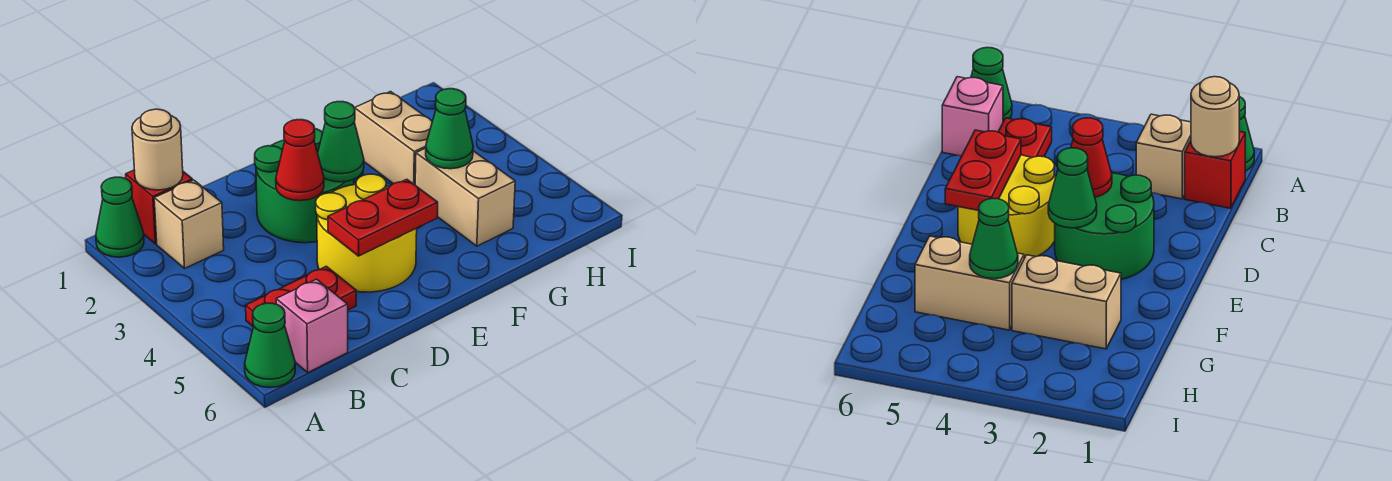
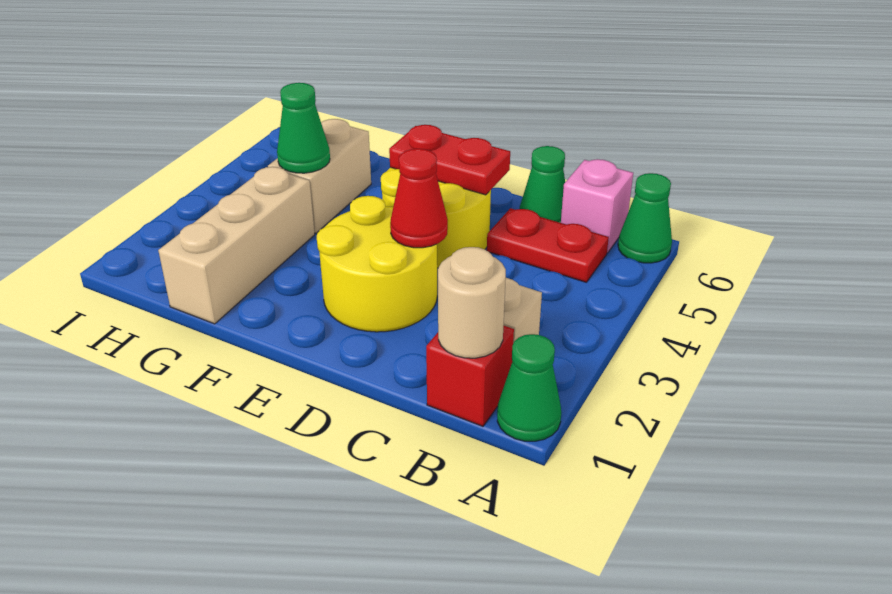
green round brick D2:E3 level 1 -> yellow round brick D2:E3 level 1
green cone E3 level 2 -> green cone C6 level 1
tan brick G2:G3 level 1 -> tan brick G1:G3 level 1

